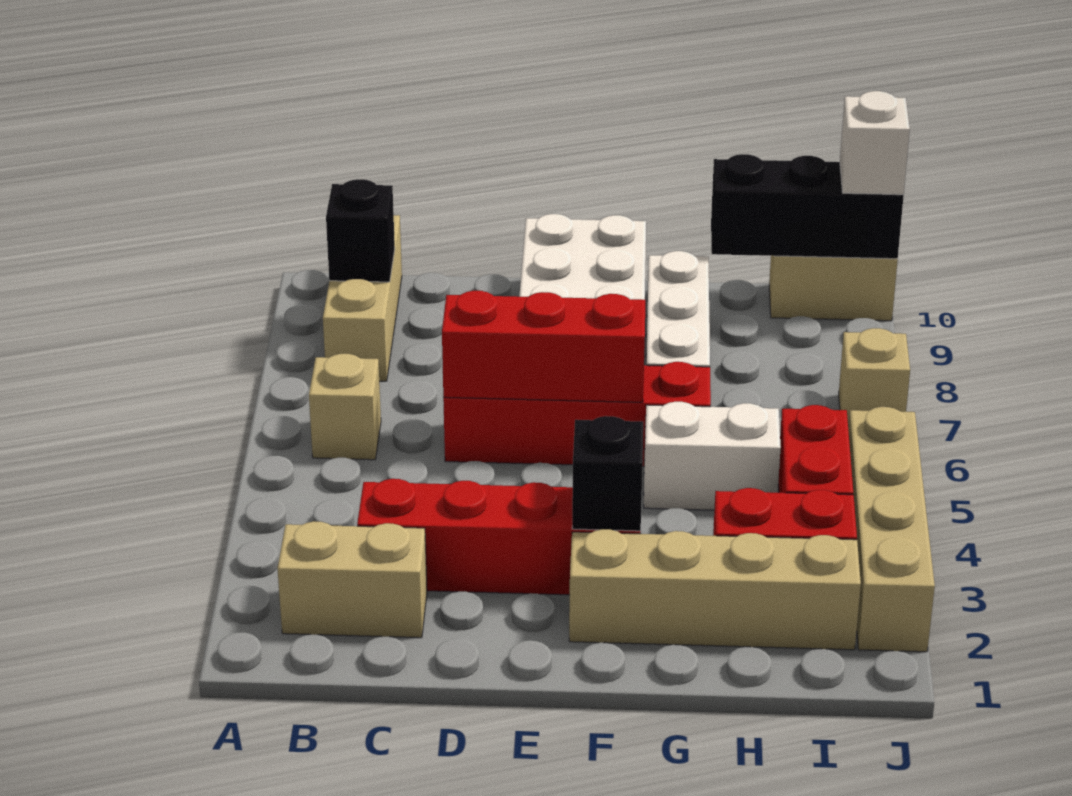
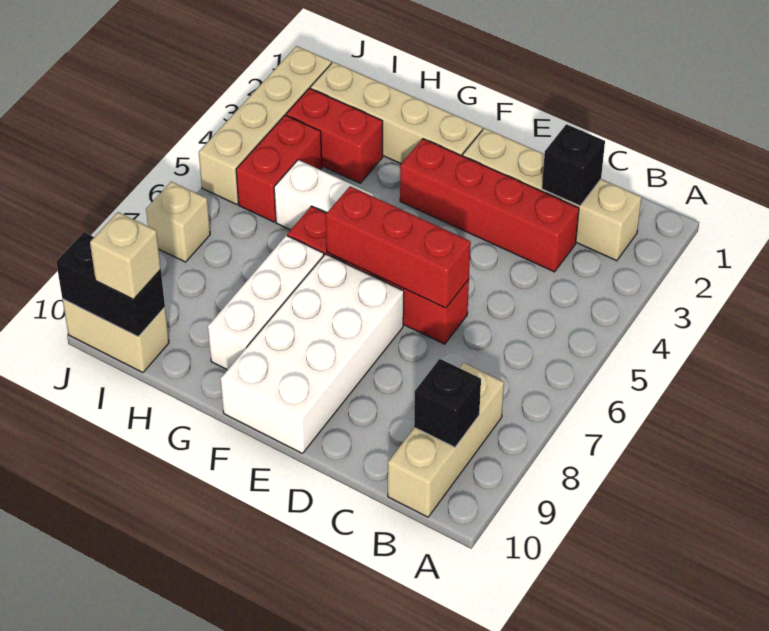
tan brick B2:C2 level 1 -> tan brick B2:E2 level 1
tan brick B6 level 1 -> tan brick I10 level 3
black brick F3 level 2 -> black brick C2 level 2
black brick H10:J10 level 2 -> black brick I10:J10 level 2
white brick J10 level 3 -> none

